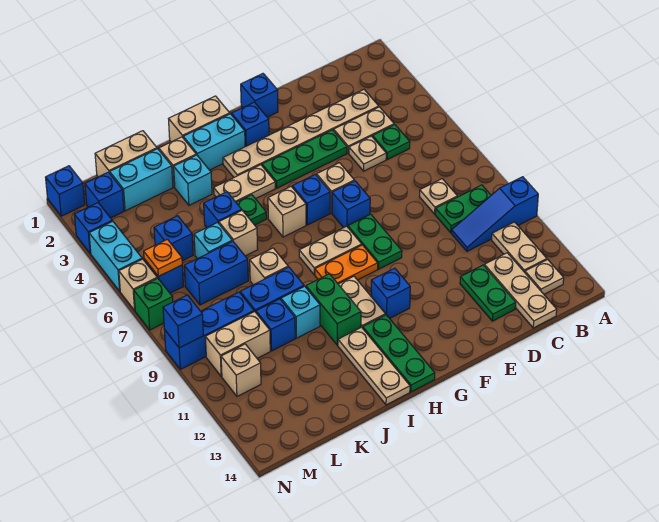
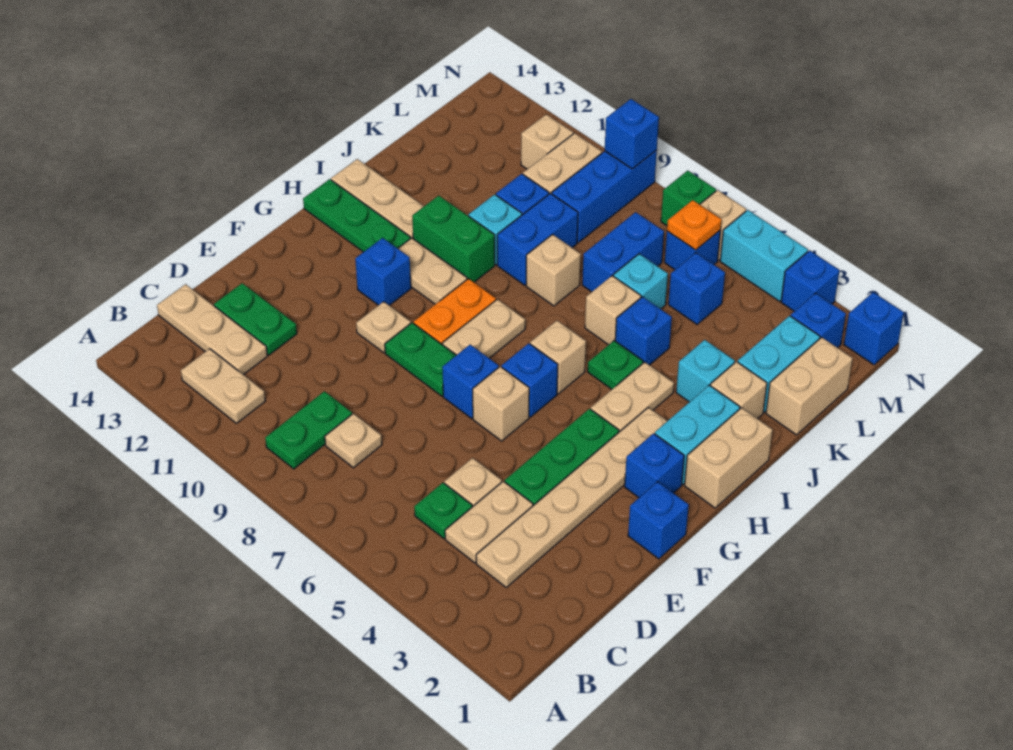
blue slope A10:C10 level 1 top A -> none
tan plate B13 level 1 -> tan plate F10 level 1

